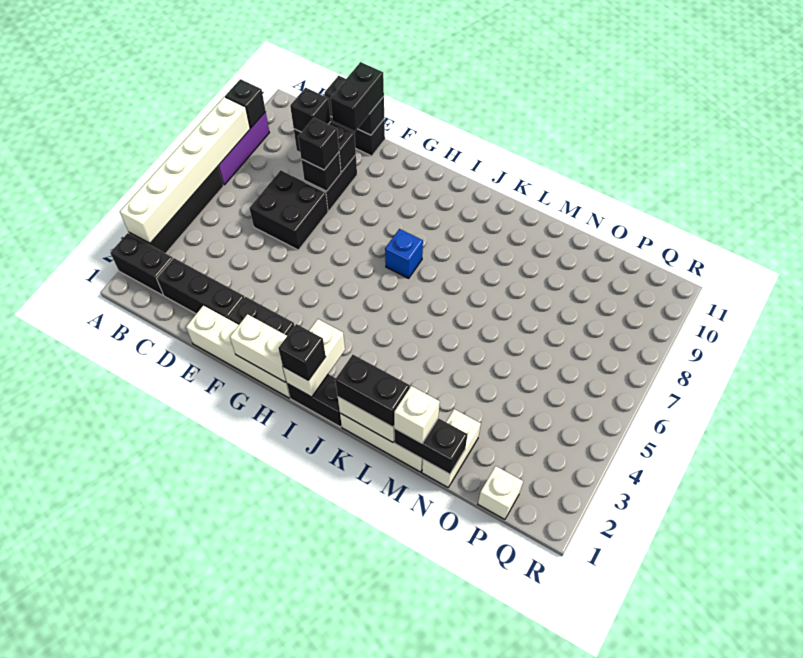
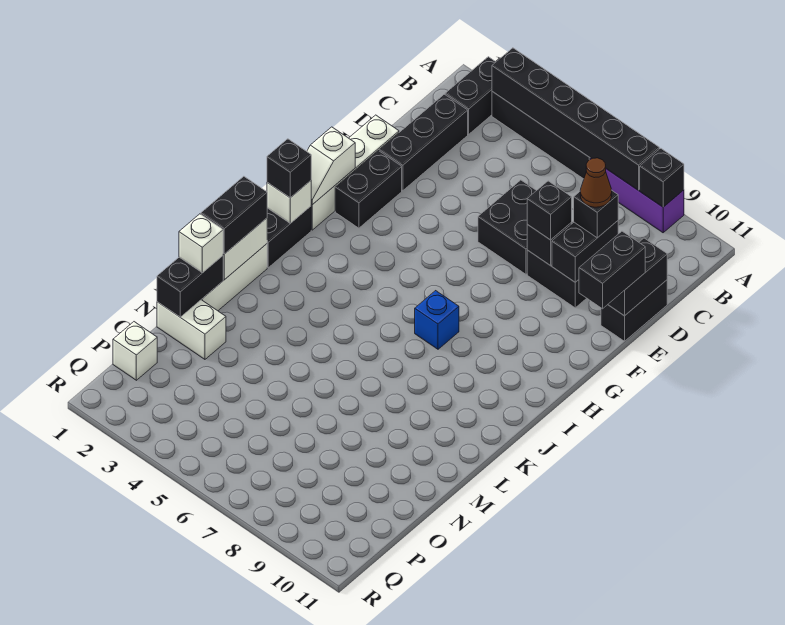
white brick A3:A8 level 2 -> black brick A3:A8 level 2
none -> brown cone D9 level 4
black brick E10:E11 level 3 -> black brick E11:F11 level 3
white brick G1:H1 level 2 -> white slope G1:H1 level 2 top G
white brick I1:I2 level 2 -> white brick I1 level 2

